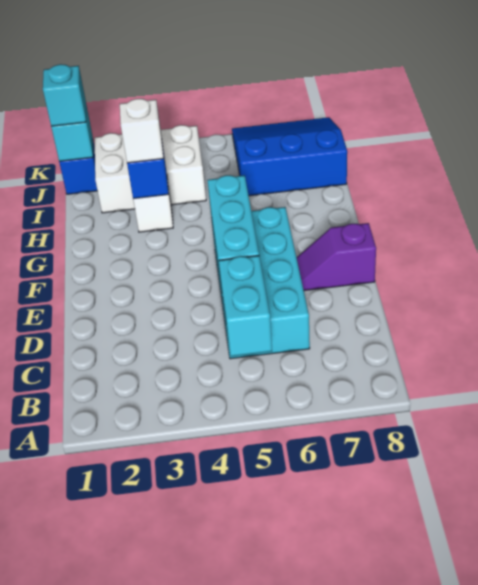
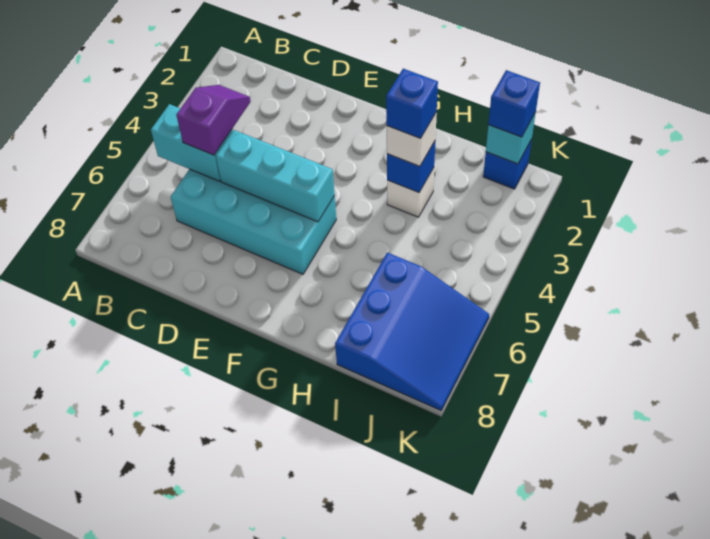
purple slope E7:E8 level 1 top 8 -> purple slope C4:C5 level 3 top 5
none -> blue brick H3 level 4
white brick I2:J4 level 1 -> none
cyan brick J1 level 3 -> blue brick J1 level 3

